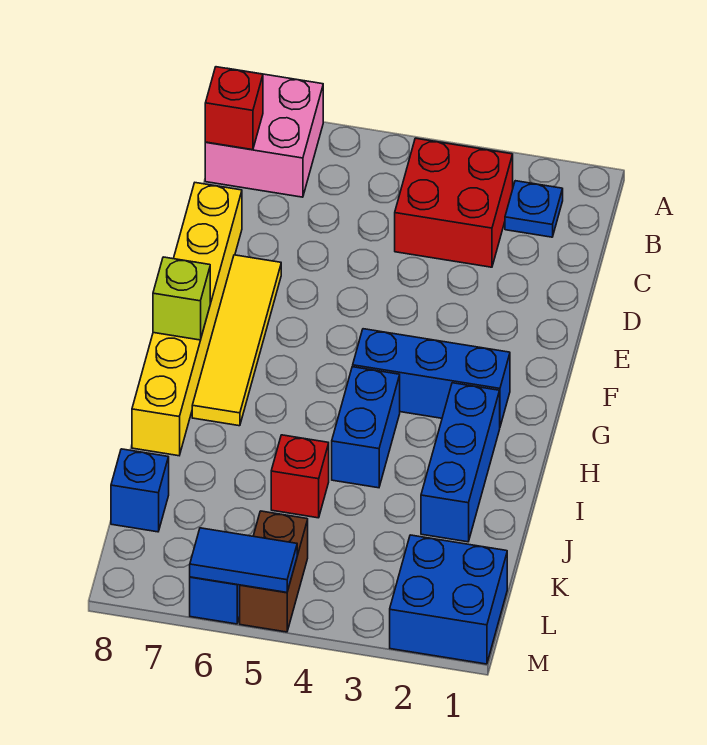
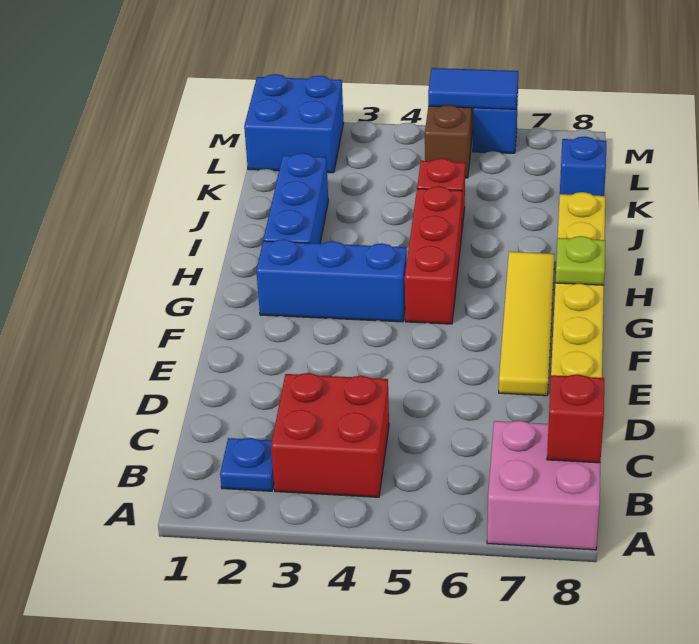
none -> red brick G5:I5 level 1
lime brick G8 level 2 -> lime plate G8 level 2
blue brick H4:I4 level 1 -> none

